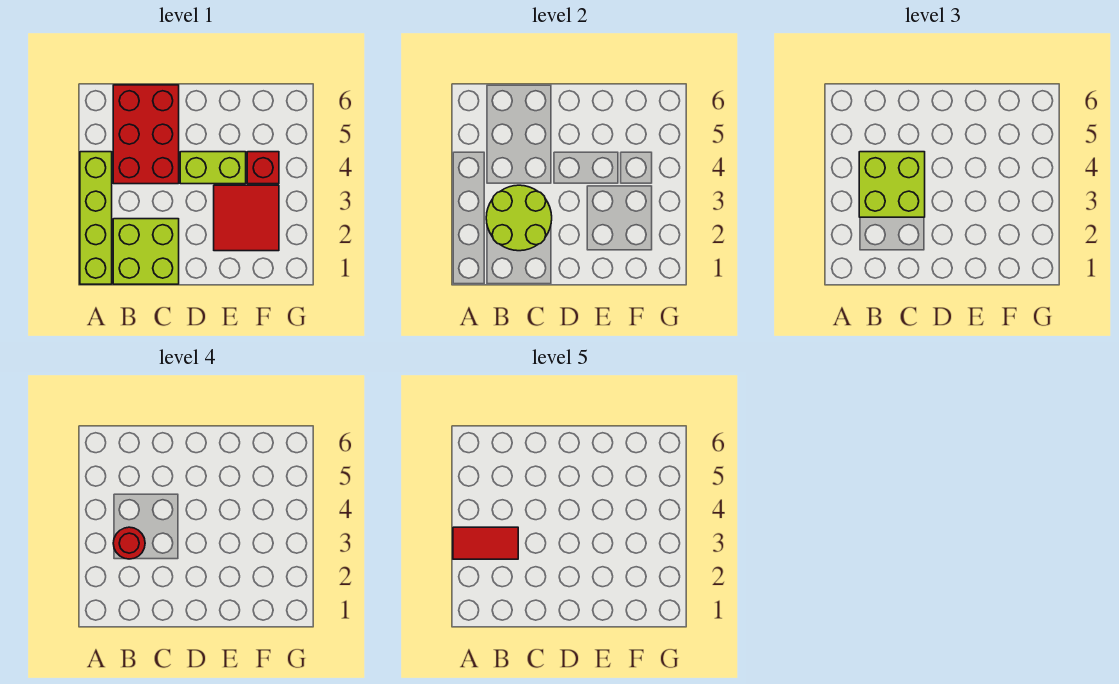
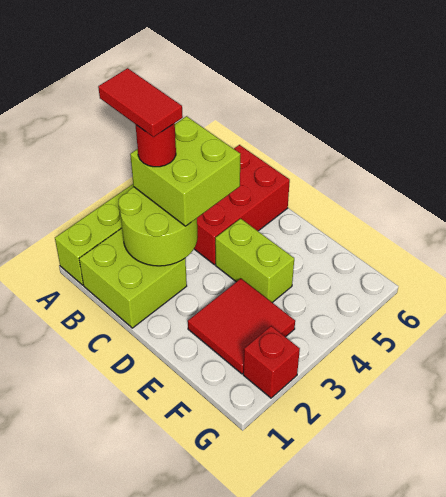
red brick F4 level 1 -> red brick G2 level 1

